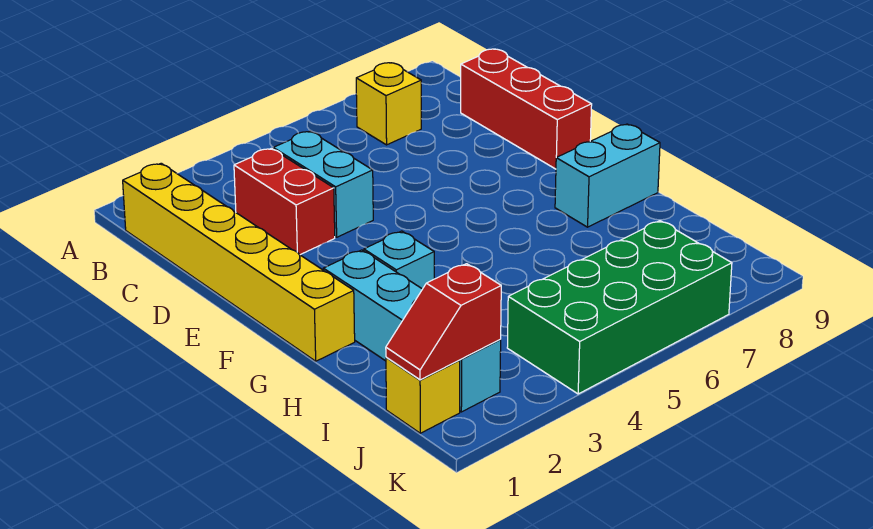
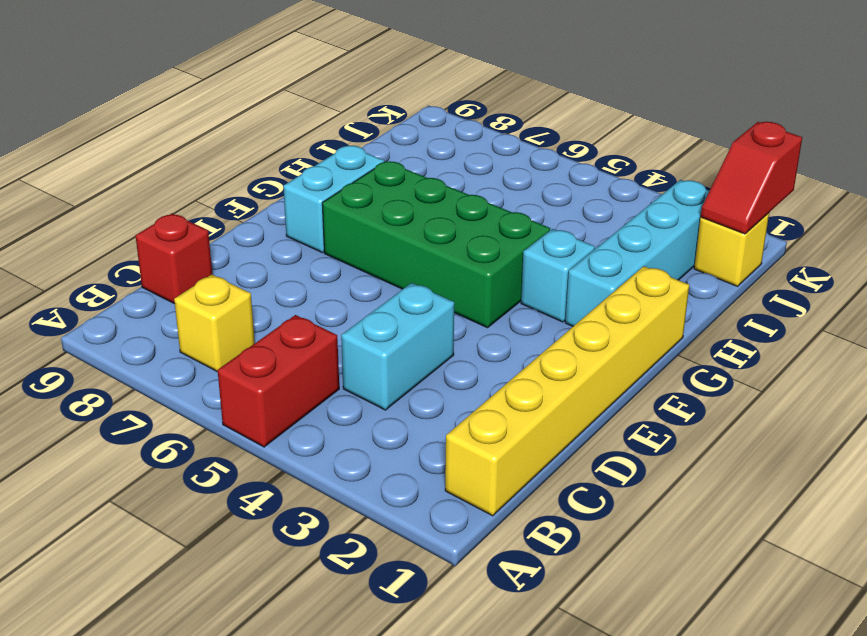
red brick C3:D3 level 1 -> red brick A5:B5 level 1
red brick C9:E9 level 1 -> red brick C9 level 1
cyan brick G8:G9 level 1 -> cyan brick F8:G8 level 1
red slope J1:J2 level 2 top 2 -> red slope J1:K1 level 2 top K
green brick J4:K7 level 1 -> green brick F4:G7 level 1

